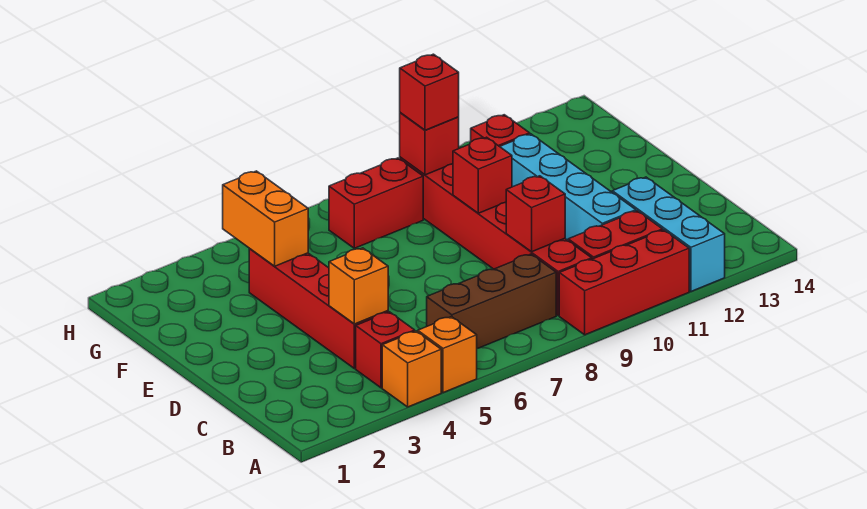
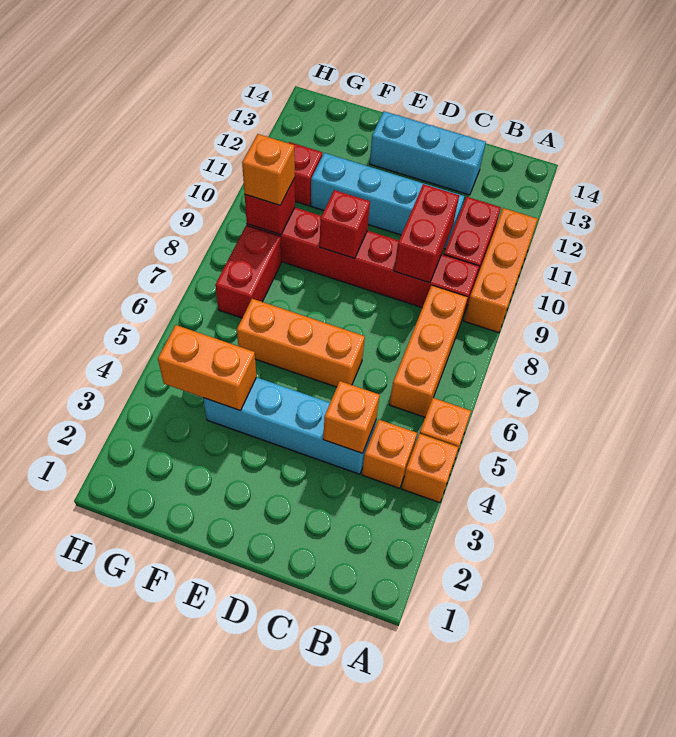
red brick A9:A11 level 1 -> orange brick A9:A11 level 1
cyan brick A12:C12 level 1 -> cyan brick C13:E13 level 1
red brick B4 level 1 -> orange brick B4 level 1
brown brick B6:B8 level 1 -> orange brick B6:B8 level 1
red brick C4:F4 level 1 -> cyan brick C4:F4 level 1
red brick C9 level 2 -> red brick C9:C10 level 2
none -> orange brick D6:F6 level 1
red brick G9 level 3 -> orange brick G9 level 3

